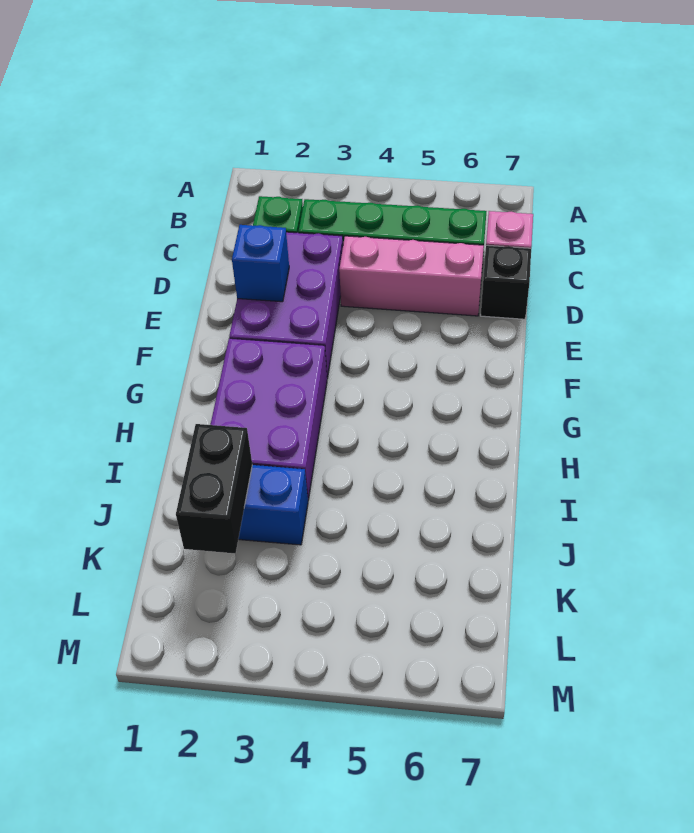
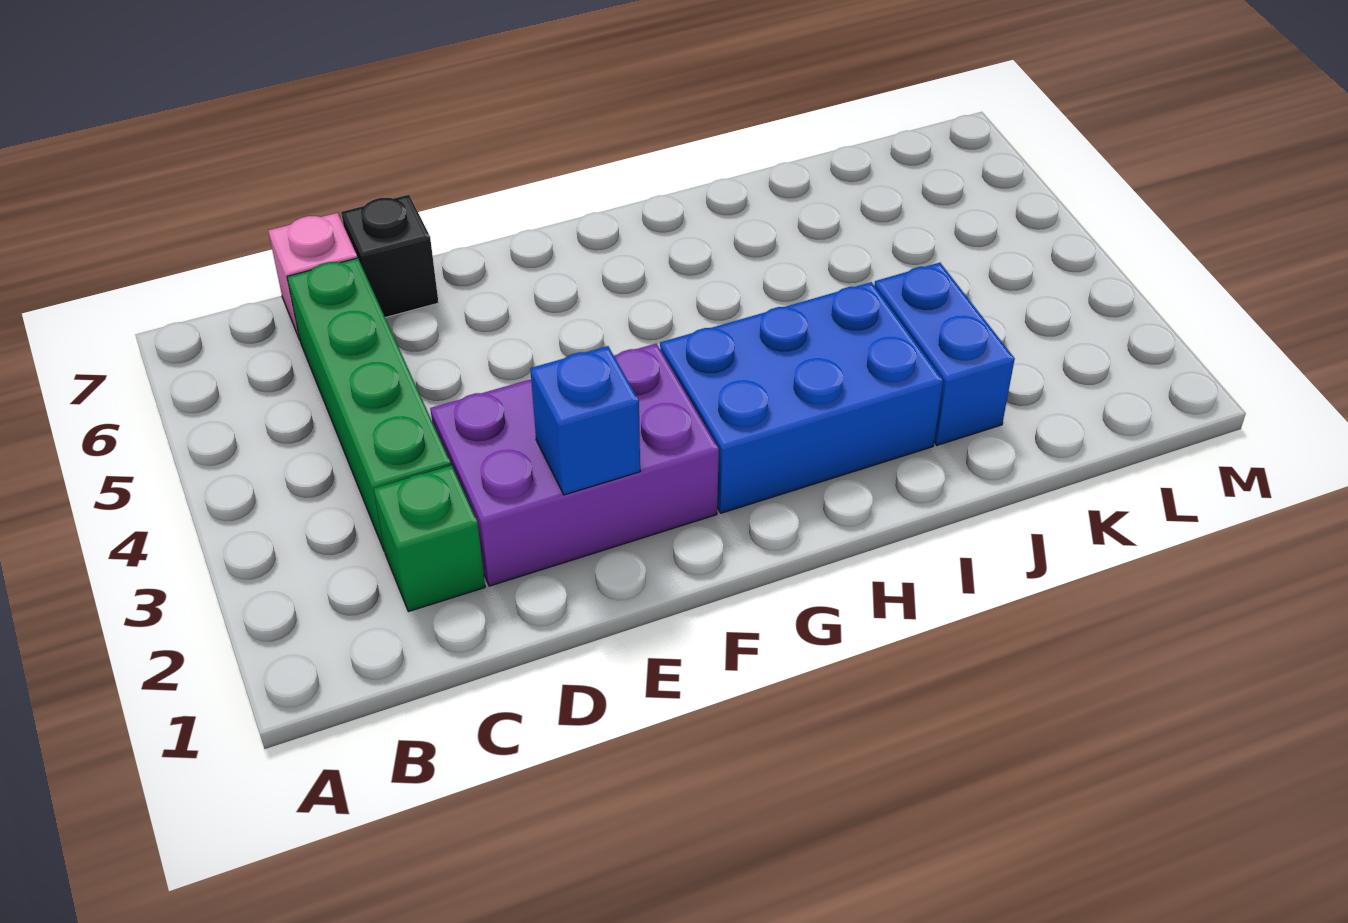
pink brick D4:D6 level 1 -> none
purple brick G2:I3 level 1 -> blue brick G2:I3 level 1
black brick J2:K2 level 2 -> none

